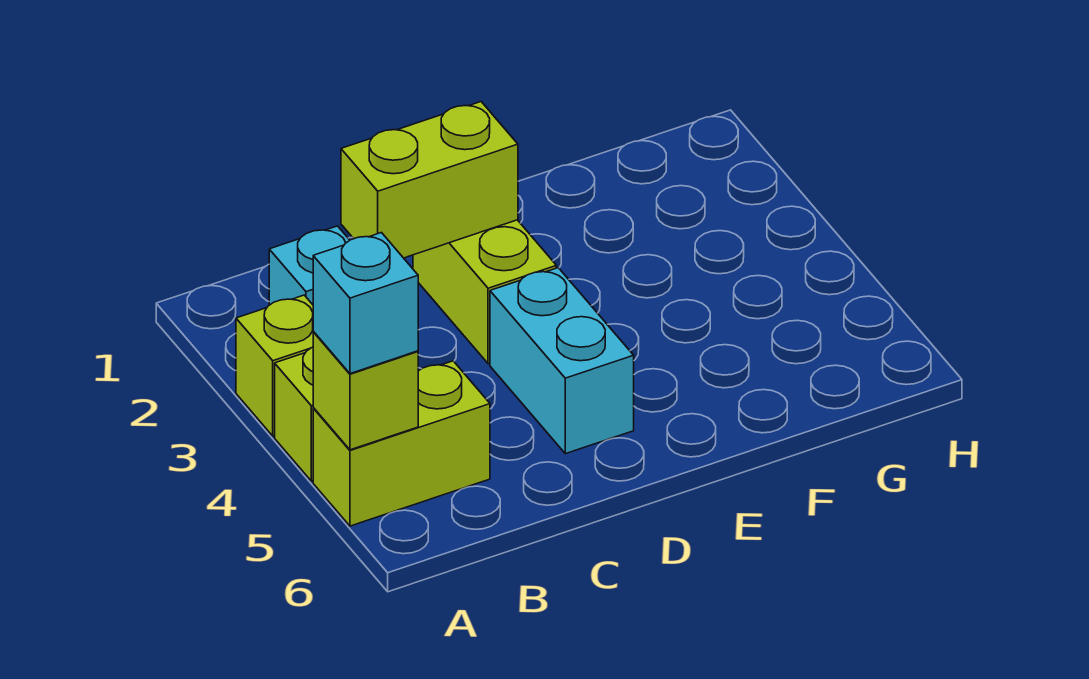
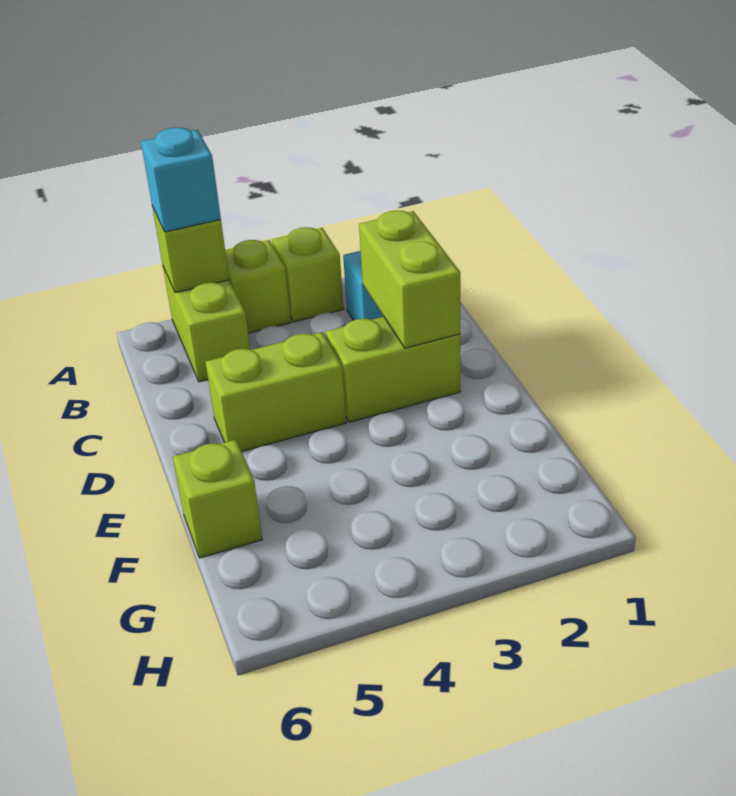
cyan brick D4:D5 level 1 -> lime brick D4:D5 level 1
none -> lime brick F6 level 1

